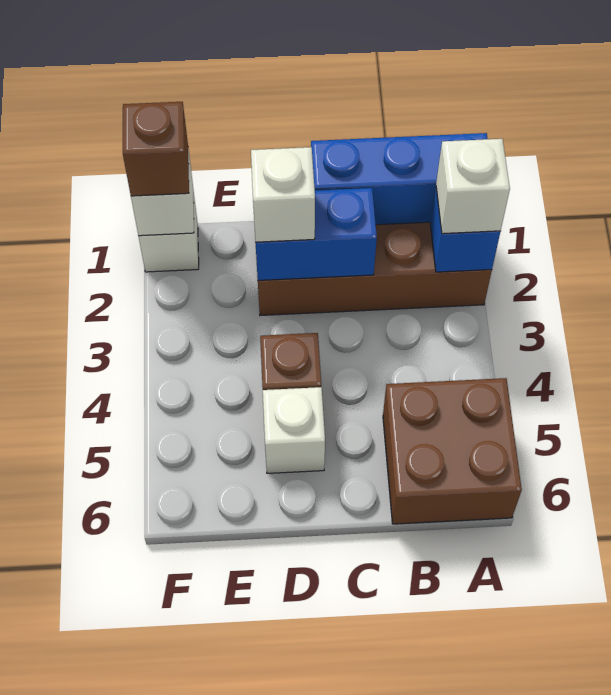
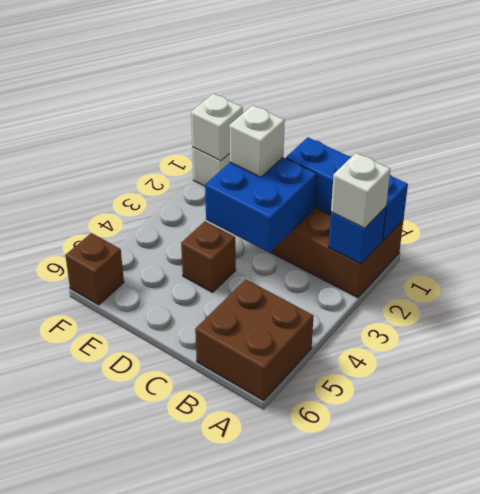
blue brick C2:D2 level 2 -> blue brick C2:D3 level 2
white brick D5 level 1 -> none
brown brick F1 level 3 -> brown brick F6 level 1

